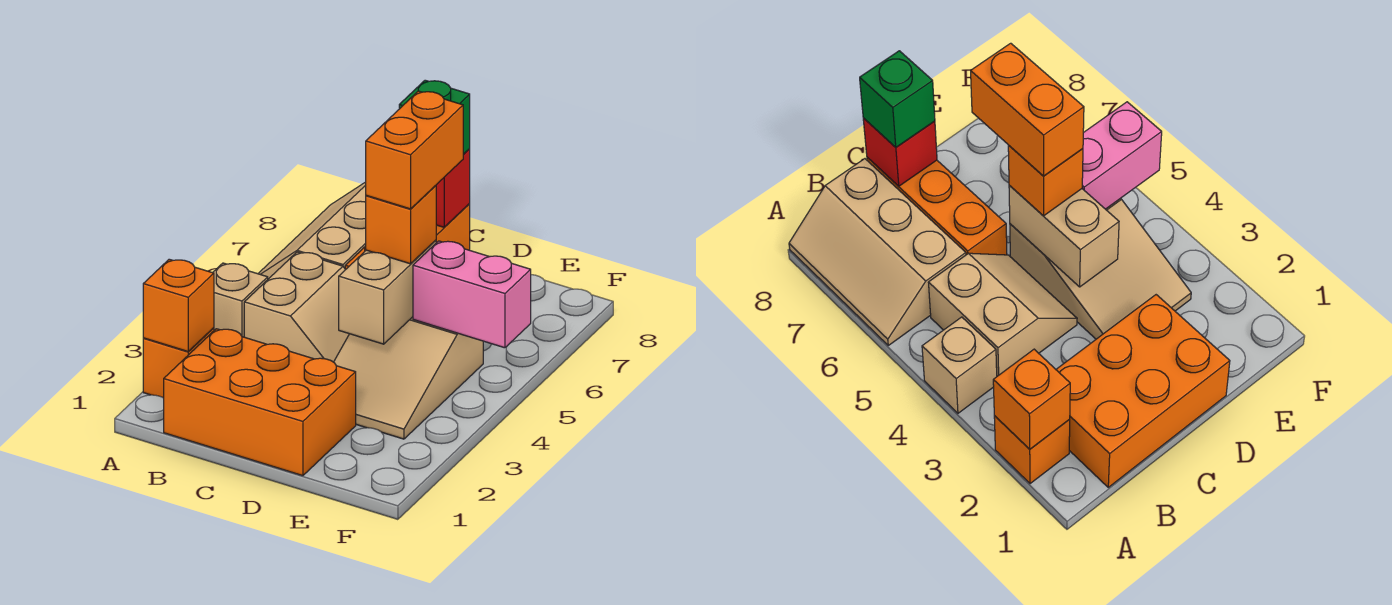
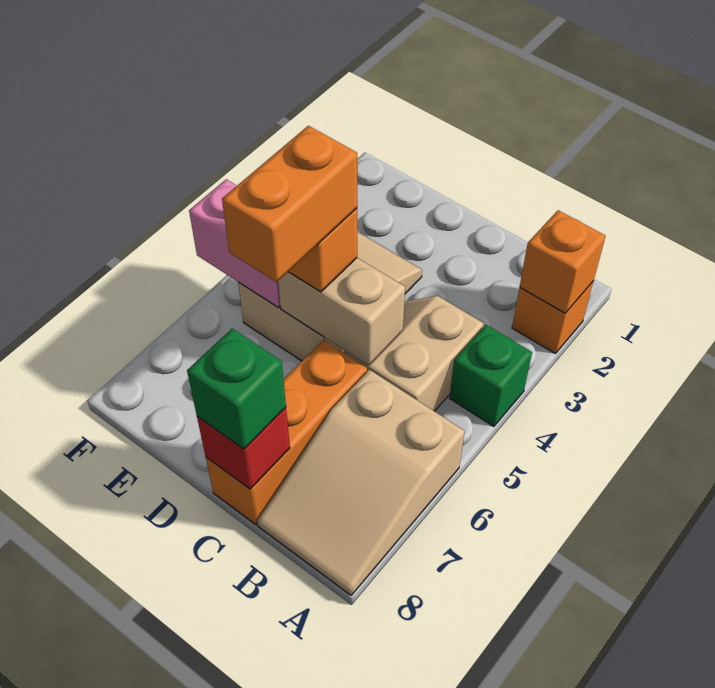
tan brick A4 level 1 -> green brick A4 level 1
tan slope A6:B8 level 1 top B -> tan slope A6:B8 level 1 top 6
orange brick B1:D2 level 1 -> none
tan brick D4:D5 level 2 -> tan brick C5:D5 level 2

